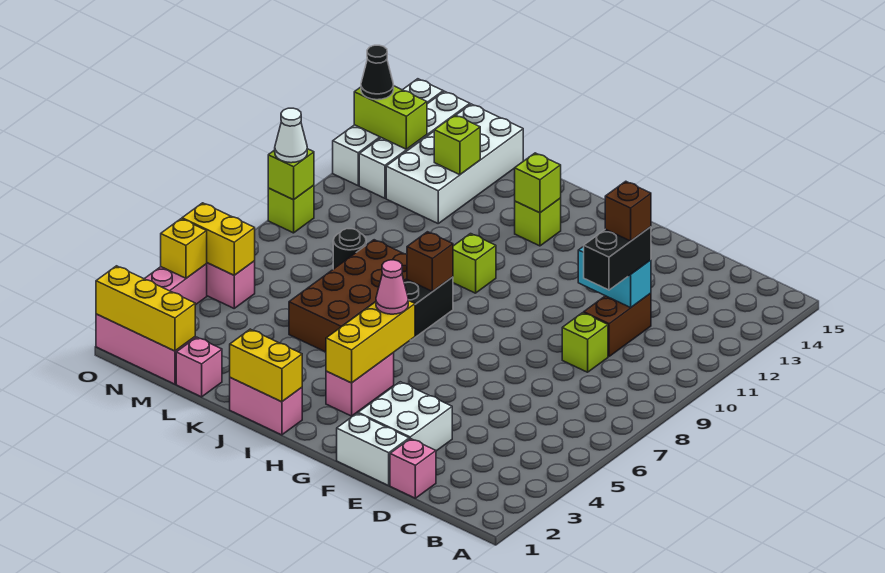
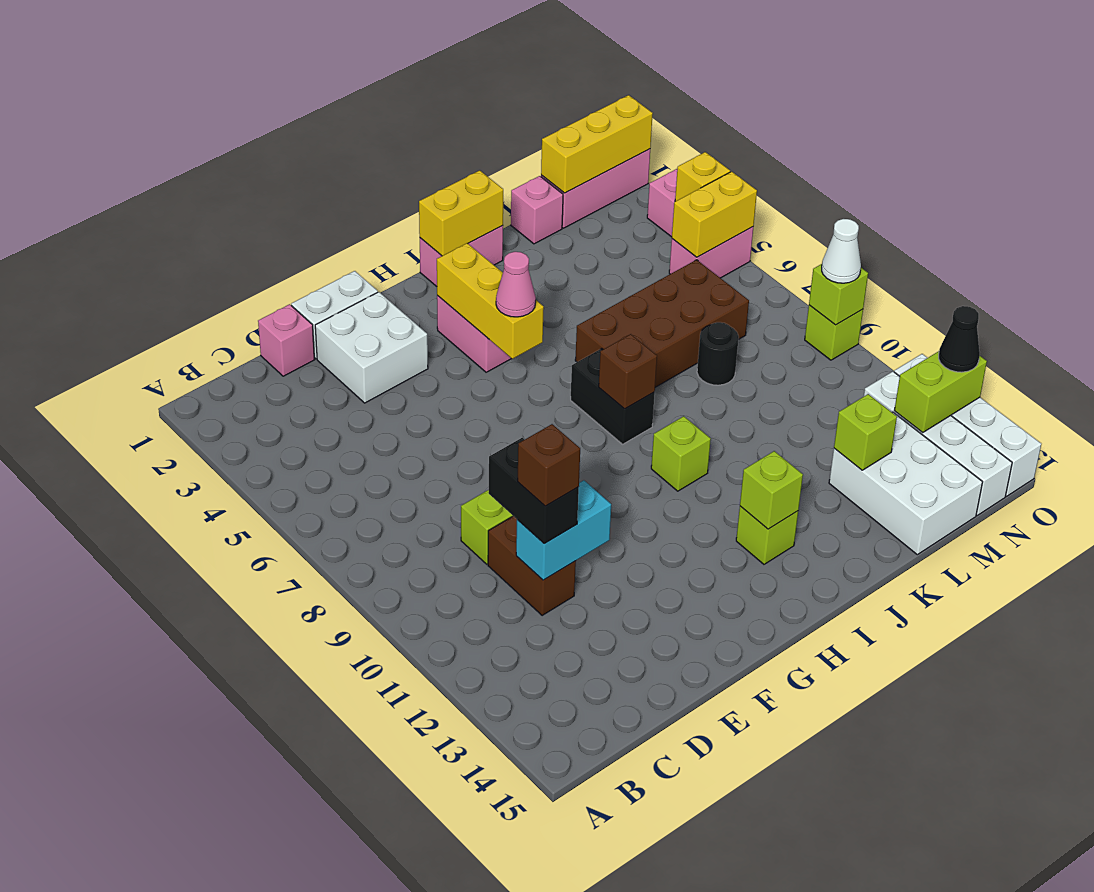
brown brick J5:K8 level 1 -> brown brick J6:M7 level 1
white brick L12:M15 level 1 -> white brick L13:M15 level 1

